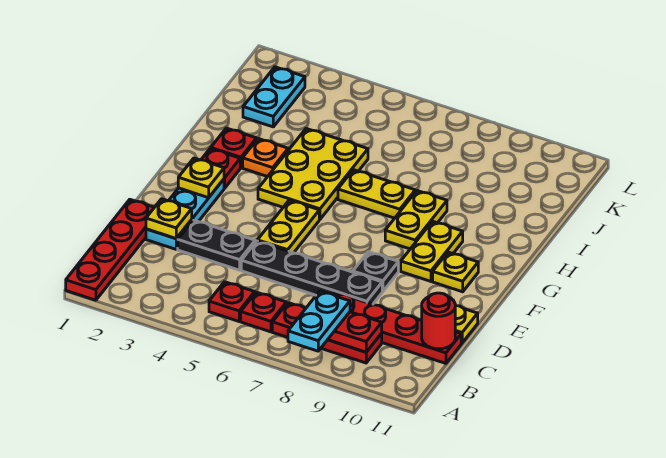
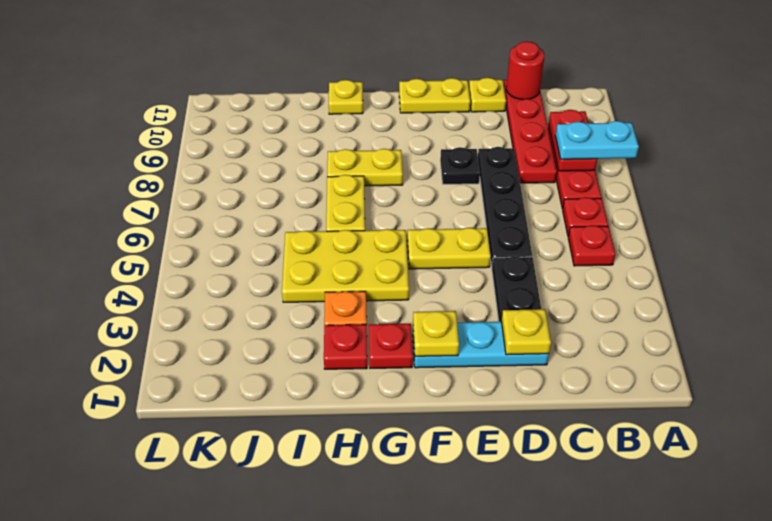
red plate A1:D1 level 1 -> none
yellow plate F9:G9 level 1 -> yellow plate E11:F11 level 1
yellow plate F10 level 1 -> yellow plate H11 level 1
cyan plate J2:K2 level 1 -> none

